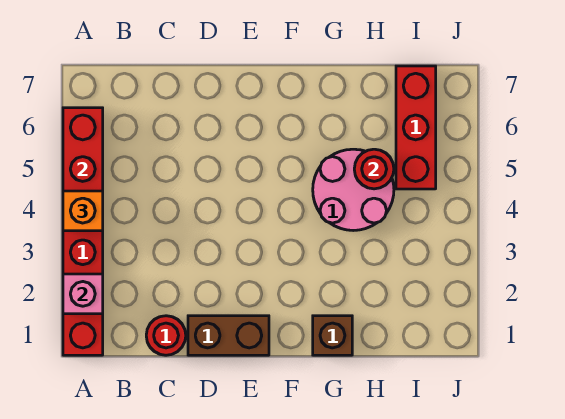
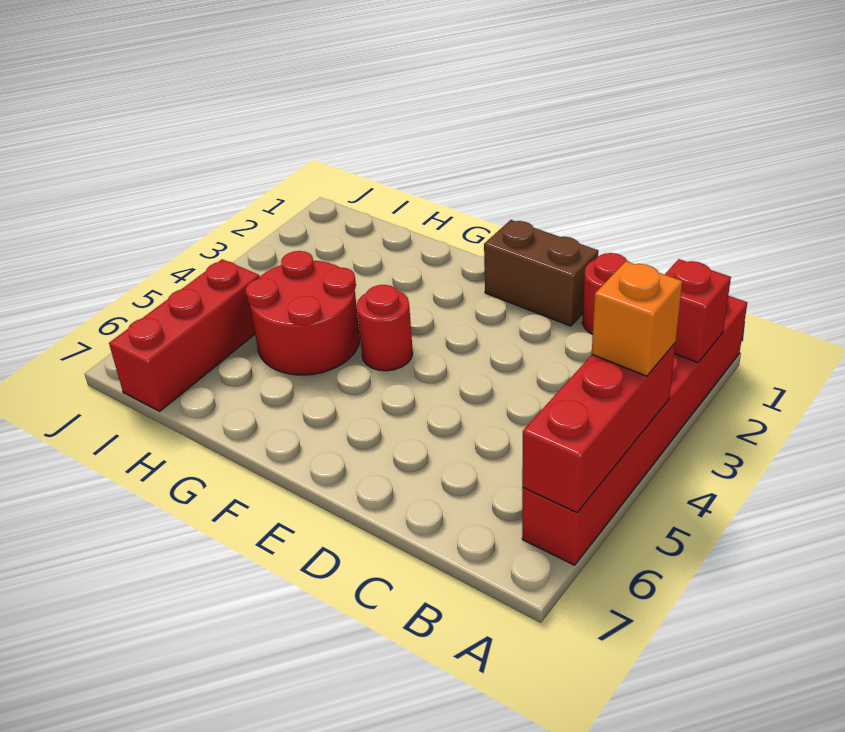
pink brick A2 level 2 -> red brick A2 level 2
brown brick G1 level 1 -> none
pink round brick G4:H5 level 1 -> red round brick G4:H5 level 1
red round brick H5 level 2 -> red round brick F4 level 1

